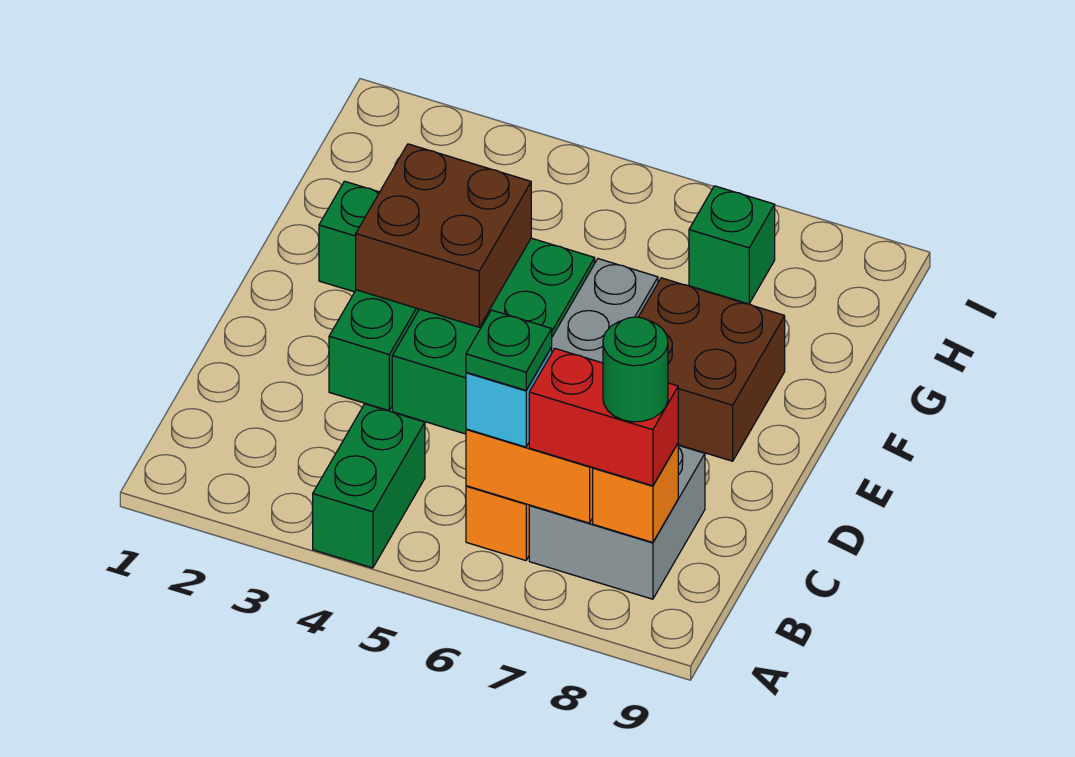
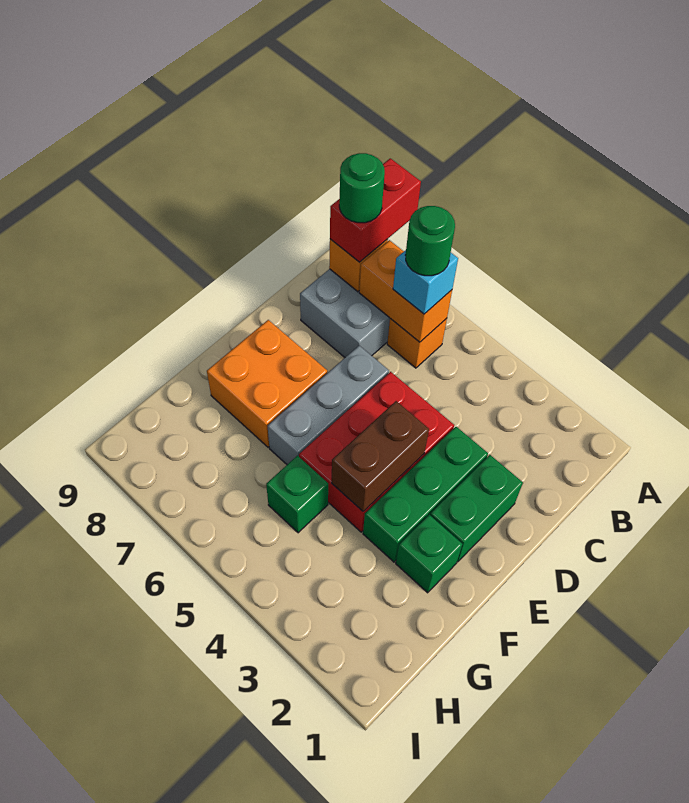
green brick A4:B4 level 1 -> green brick D2:E2 level 1
green plate B6 level 4 -> green round brick B6 level 4
red brick B7:B8 level 3 -> red brick A8:B8 level 3
green brick D4:F5 level 1 -> red brick D4:F5 level 1
brown brick E3:F4 level 2 -> brown brick E4:F4 level 2
brown brick E7:F8 level 1 -> orange brick E7:F8 level 1
green brick H7 level 1 -> green brick G5 level 1

